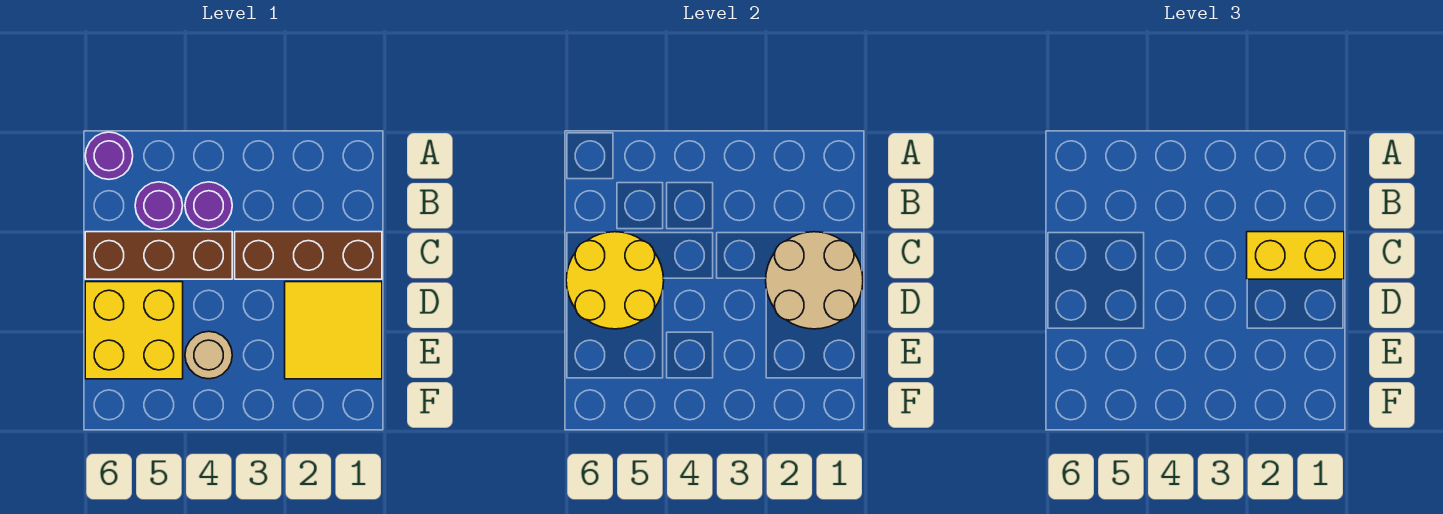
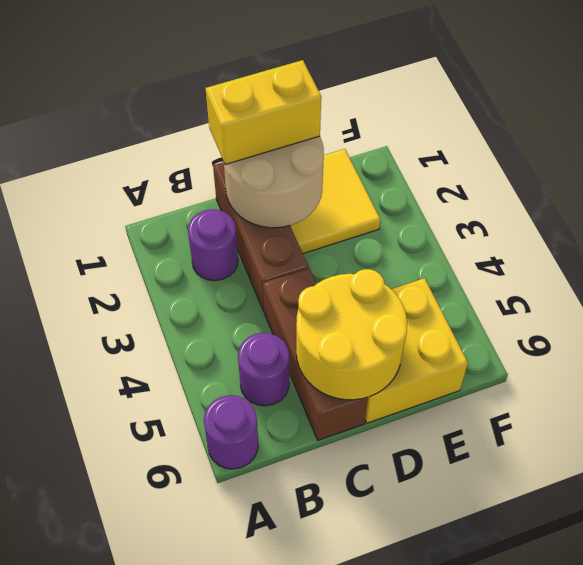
purple round brick B4 level 1 -> purple round brick B2 level 1
yellow brick C1:C2 level 3 -> yellow brick C1:D1 level 3
tan round brick E4 level 1 -> none

